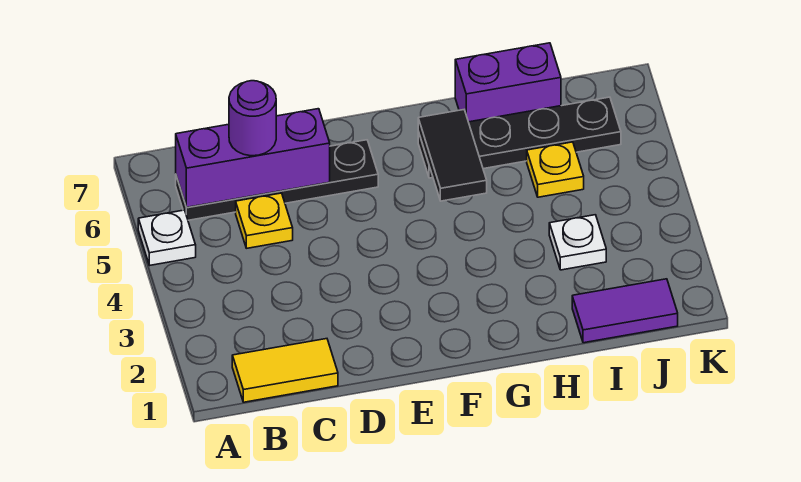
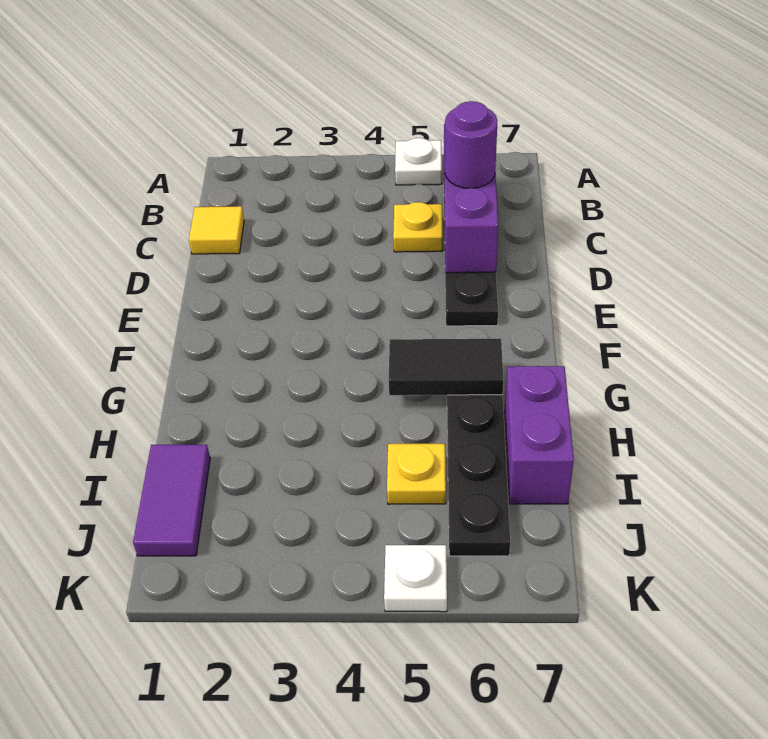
yellow tile B1:C1 level 1 -> yellow tile C1 level 1
white plate I3 level 1 -> white plate K5 level 1

